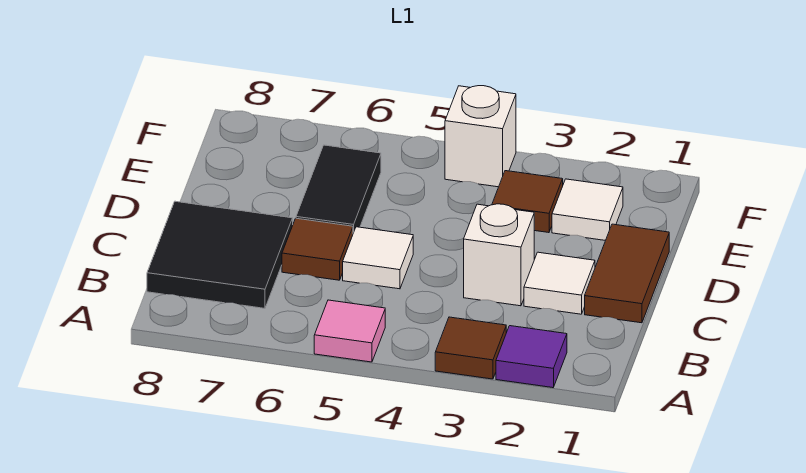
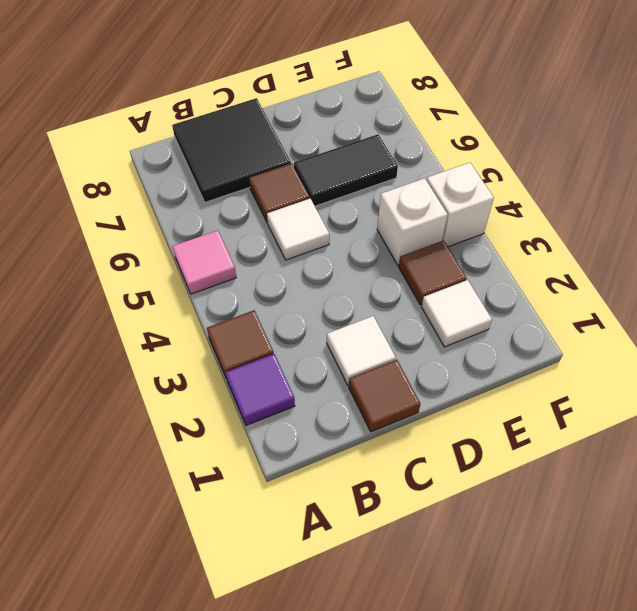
brown tile C1:D1 level 1 -> brown tile C1 level 1
white brick C3 level 1 -> white brick E4 level 1

